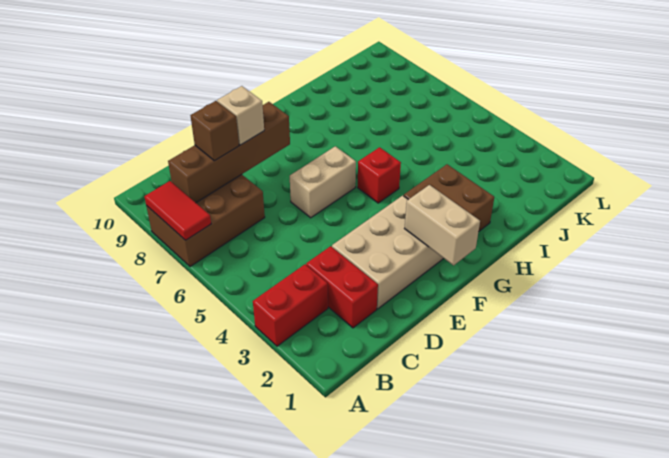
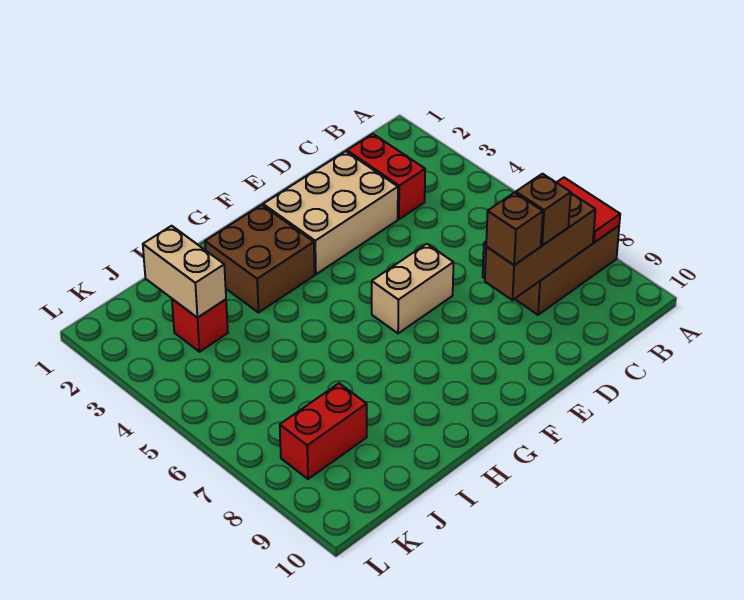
red brick A3:B3 level 1 -> red brick J8:K8 level 1
brown brick B8:E8 level 2 -> brown brick B8:D8 level 2
tan brick D8 level 3 -> brown brick D8 level 3
tan brick F1:F2 level 2 -> tan brick J2:J3 level 2
red brick G5 level 1 -> red brick J3 level 1

